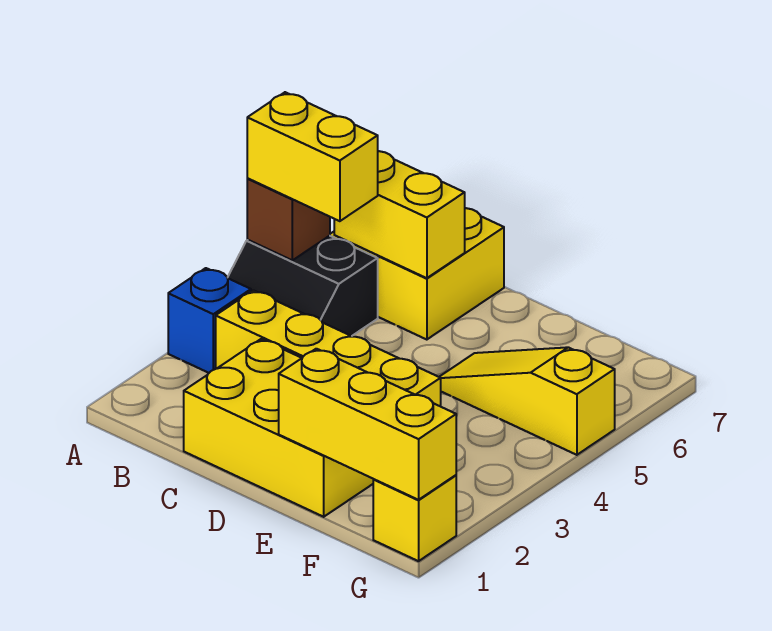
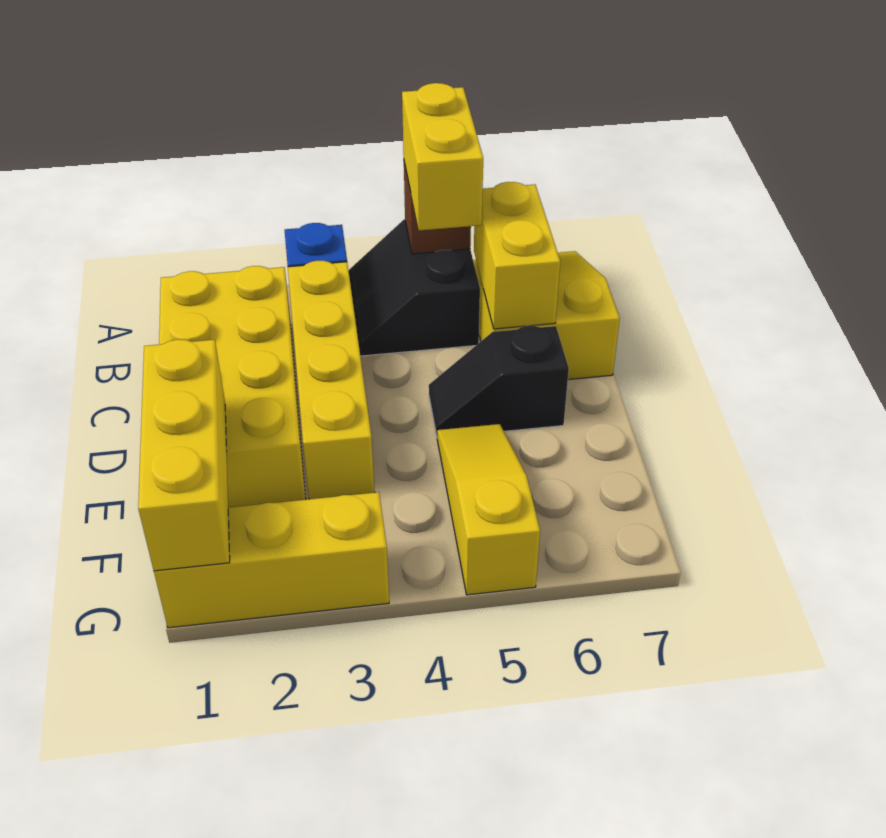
yellow brick C1:E2 level 1 -> yellow brick B1:E2 level 1
none -> black slope D5:D6 level 1 top 6
yellow brick G1 level 1 -> yellow brick G1:G3 level 1

